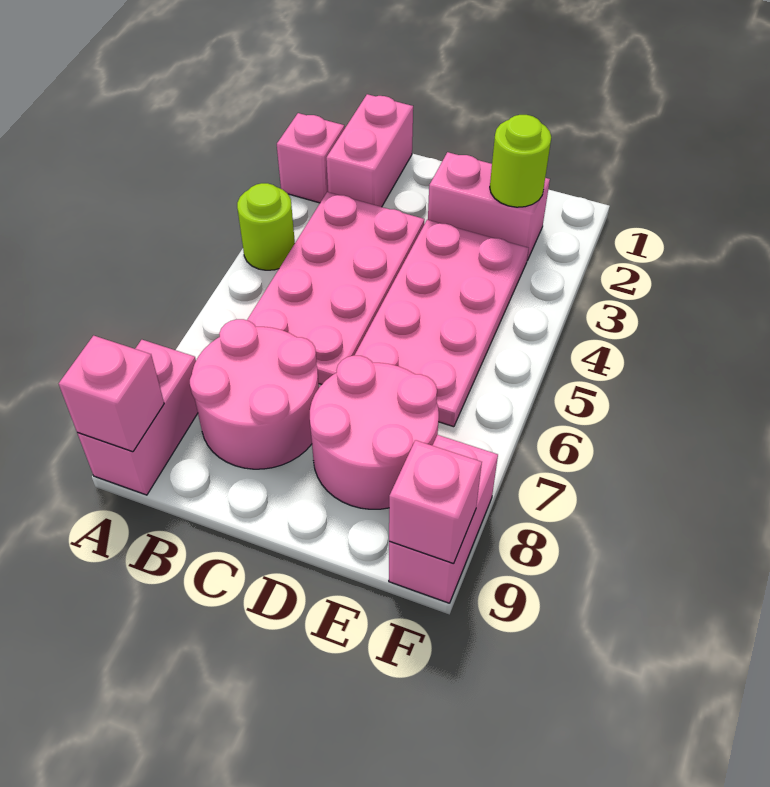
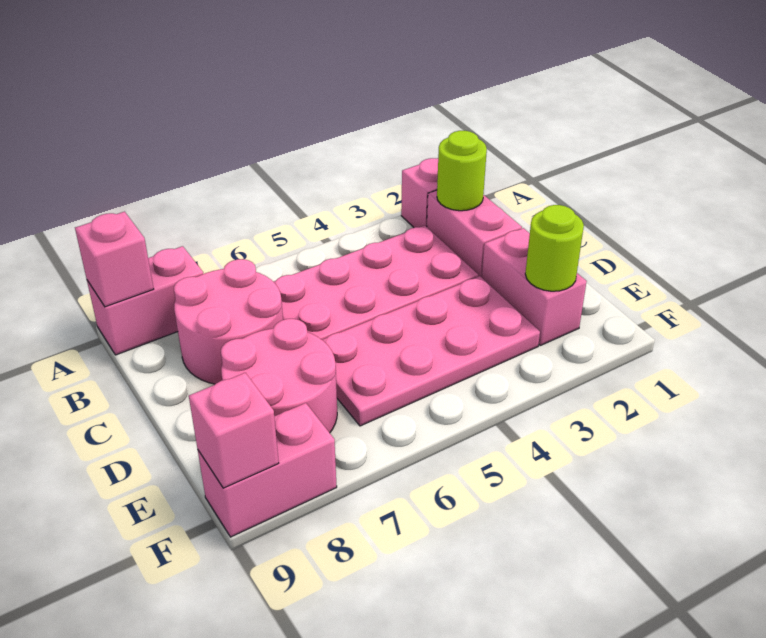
lime round brick A4 level 1 -> lime round brick B2 level 2
pink brick B1:B2 level 1 -> pink brick B2:C2 level 1

